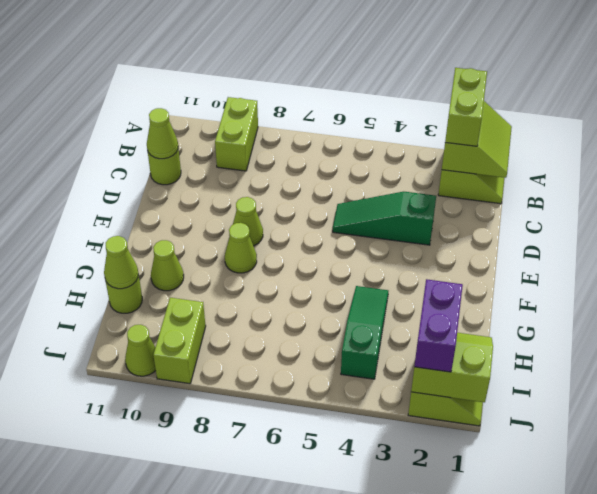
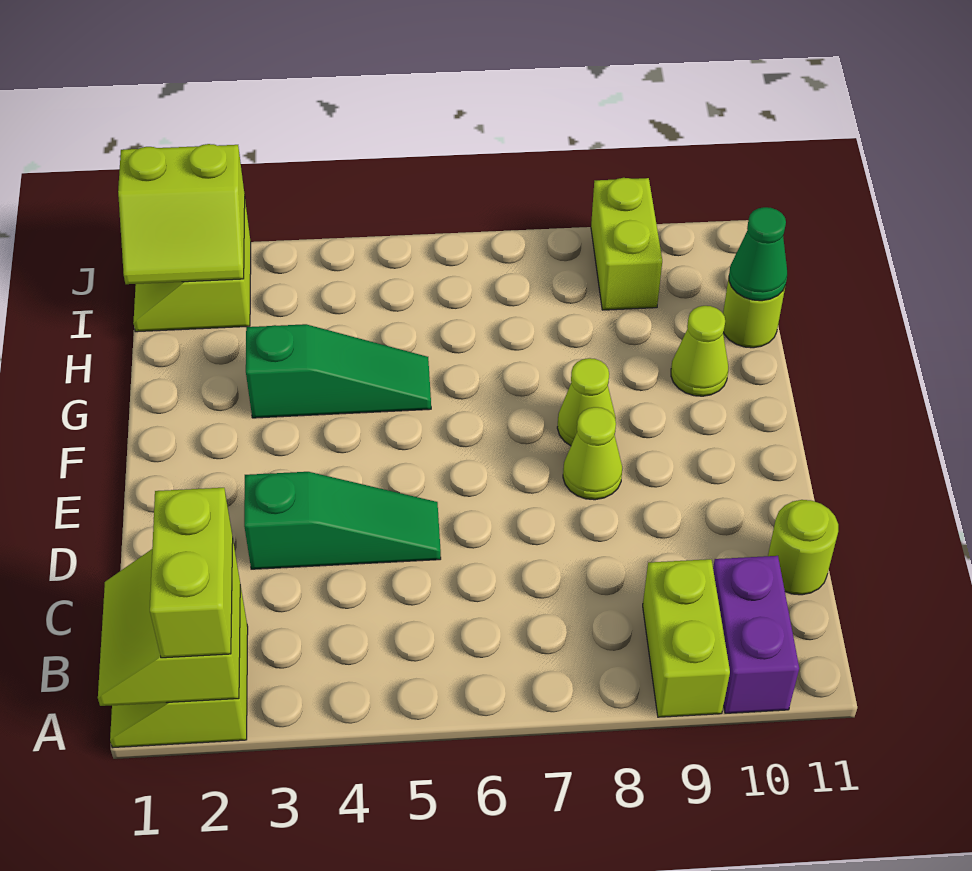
lime cone C11 level 2 -> none
green slope G4:I4 level 1 top I -> green slope G3:G5 level 1 top 3
lime cone H11 level 2 -> green cone H11 level 2
purple brick I2:J2 level 3 -> purple brick A10:B10 level 1
lime cone J10 level 1 -> none

